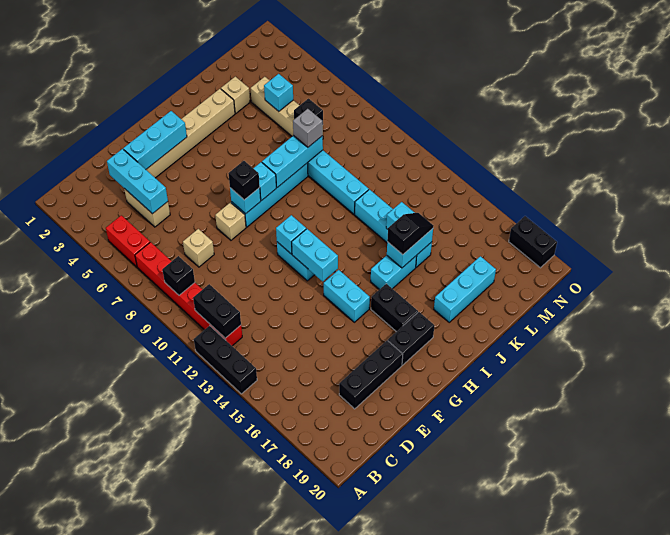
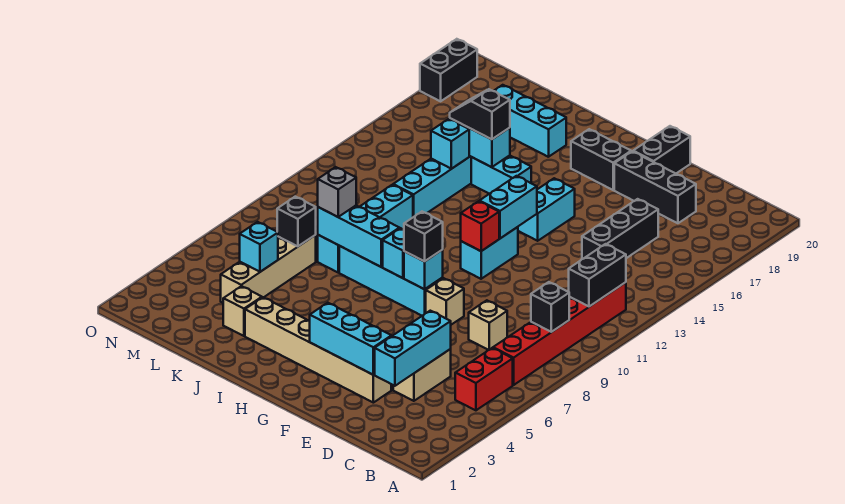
black brick A12:A14 level 1 -> black brick D14:D16 level 1
cyan brick G11 level 2 -> red brick G11 level 2
black brick H16:H17 level 1 -> black brick F19:F20 level 1

